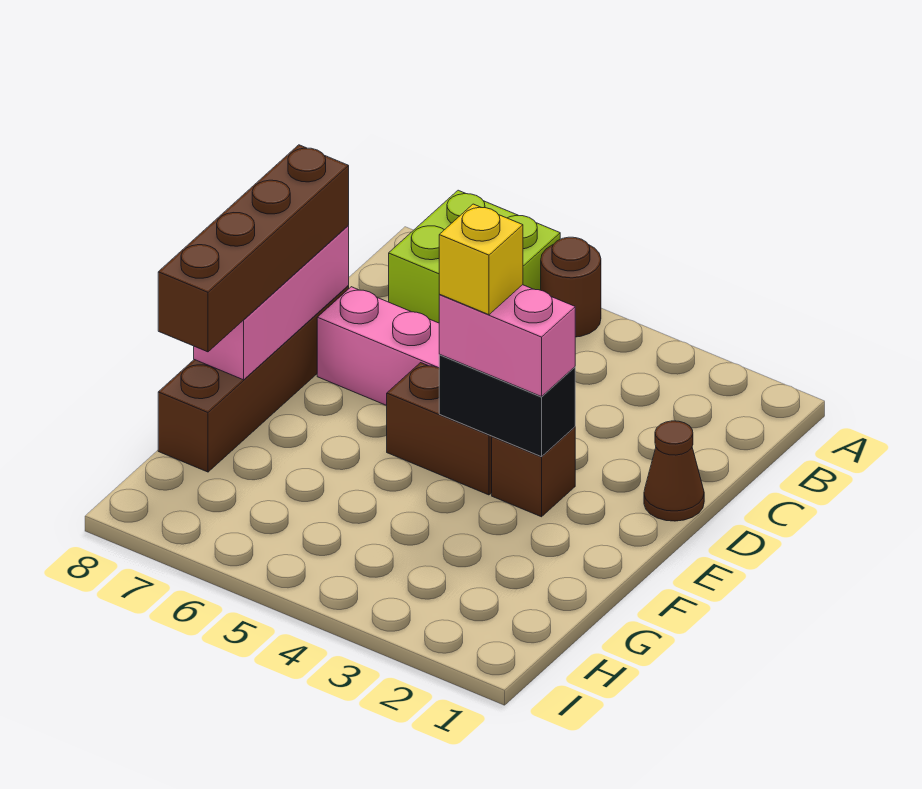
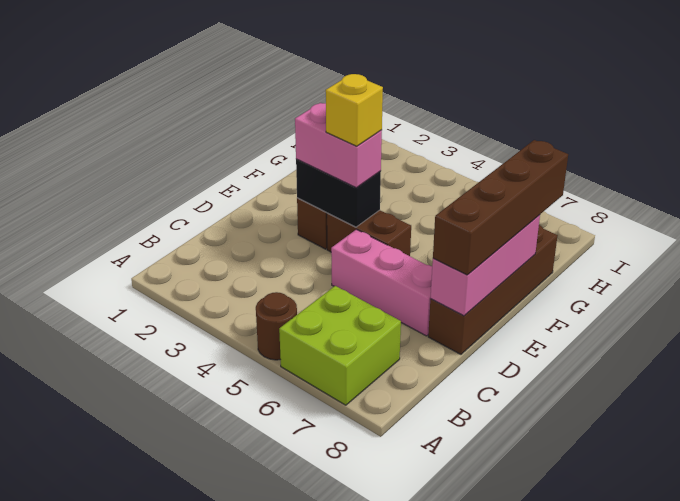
brown cone D1 level 1 -> none

